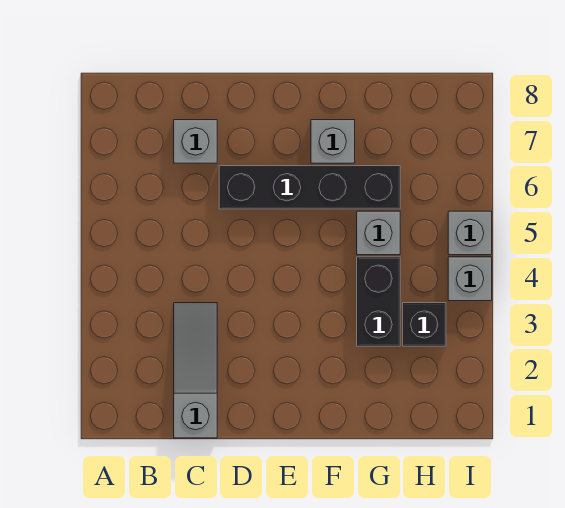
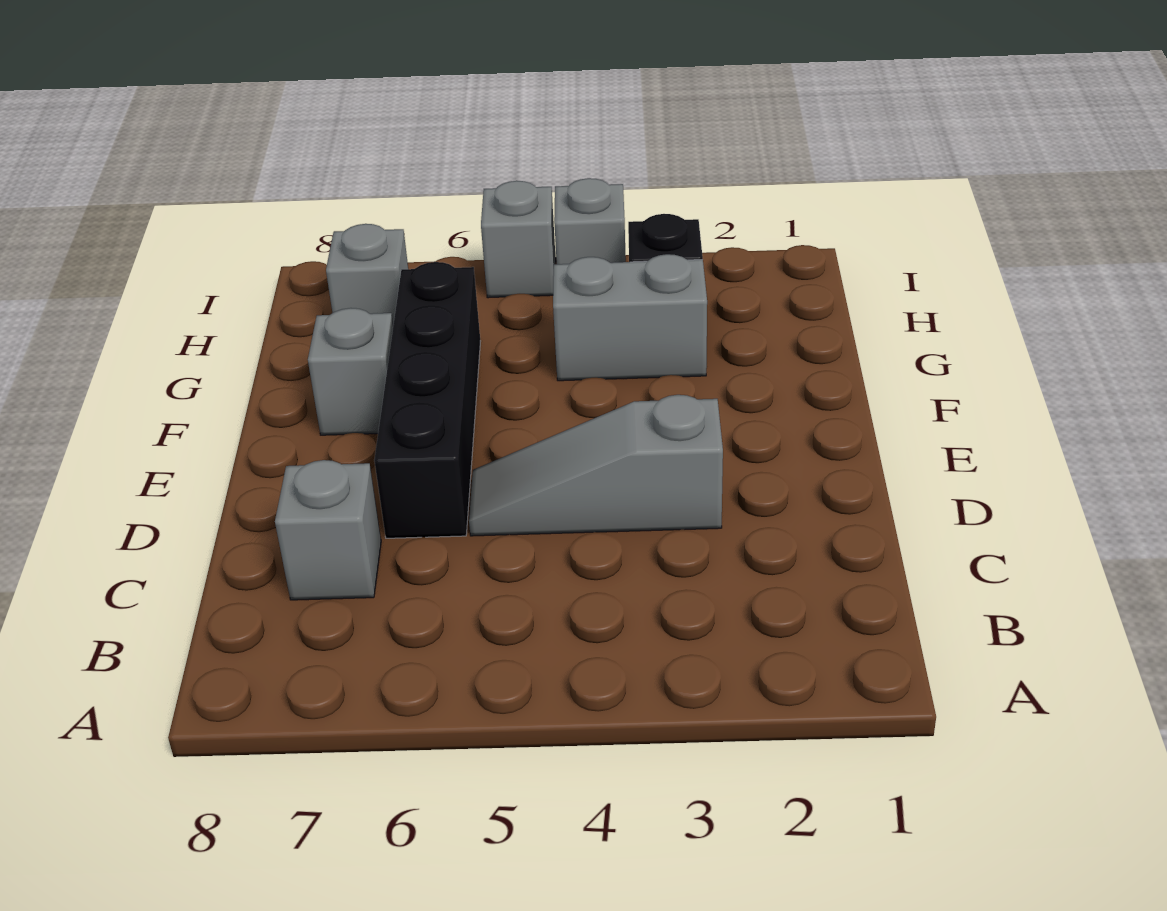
grey slope C1:C3 level 1 top 1 -> grey slope D3:D5 level 1 top 3
black brick G3:G4 level 1 -> grey brick G3:G4 level 1
grey brick G5 level 1 -> grey brick H7 level 1

